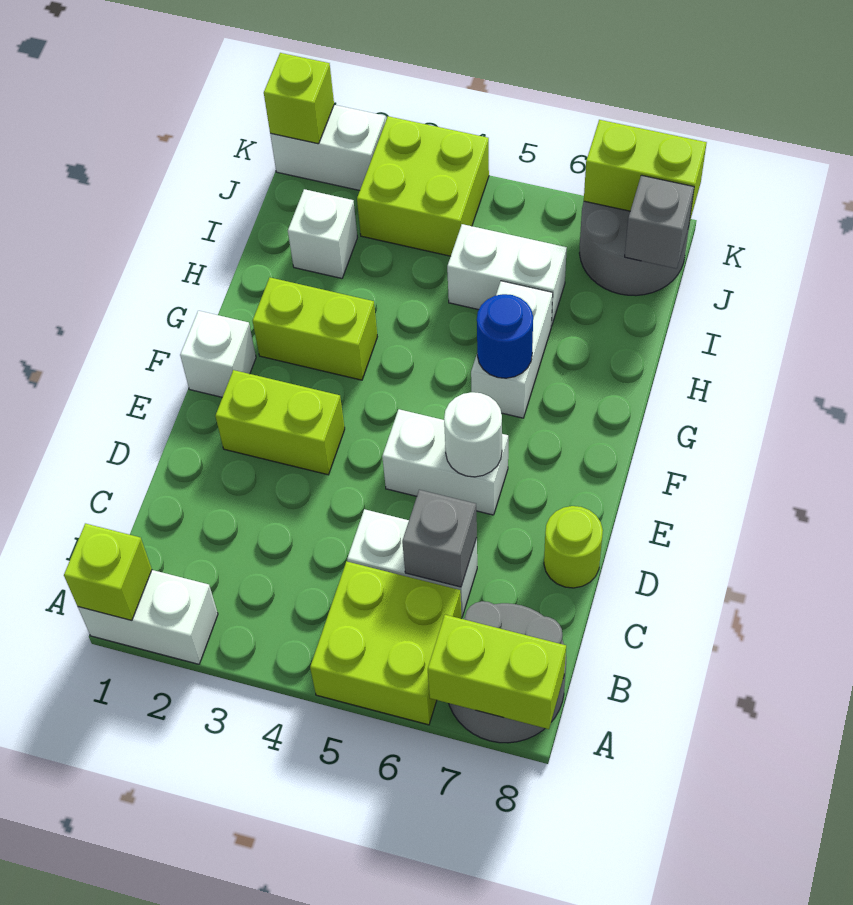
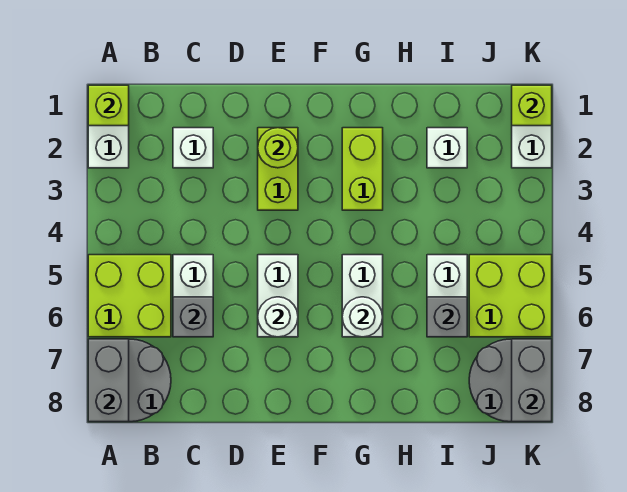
lime brick A7:A8 level 2 -> grey brick A7:A8 level 2
lime round brick D8 level 1 -> lime round brick E2 level 2
white brick F1 level 1 -> white brick C2 level 1
white brick G6:H6 level 1 -> white brick G5:G6 level 1
blue round brick G6 level 2 -> white round brick G6 level 2
lime brick J3:K4 level 1 -> lime brick J5:K6 level 1
grey brick J8 level 2 -> grey brick I6 level 2
lime brick K7:K8 level 2 -> grey brick K7:K8 level 2

